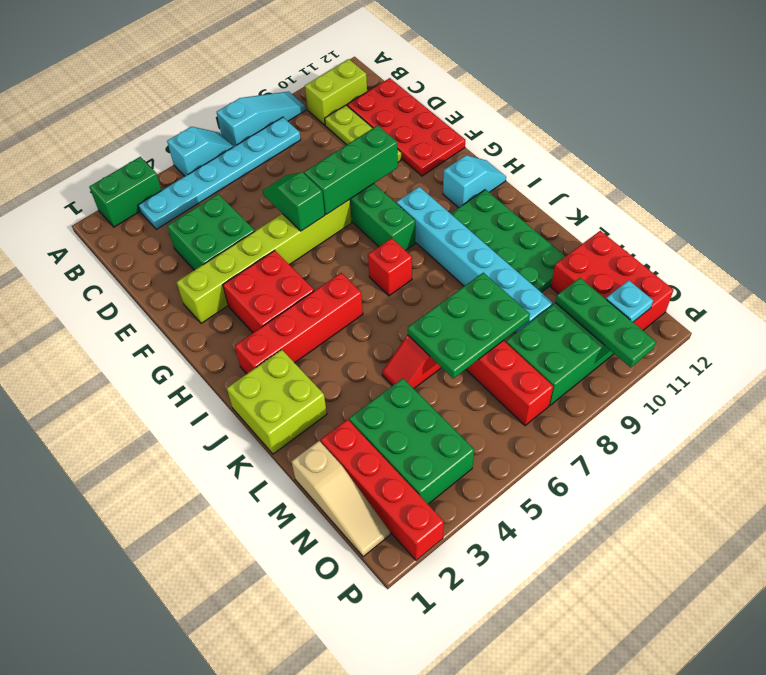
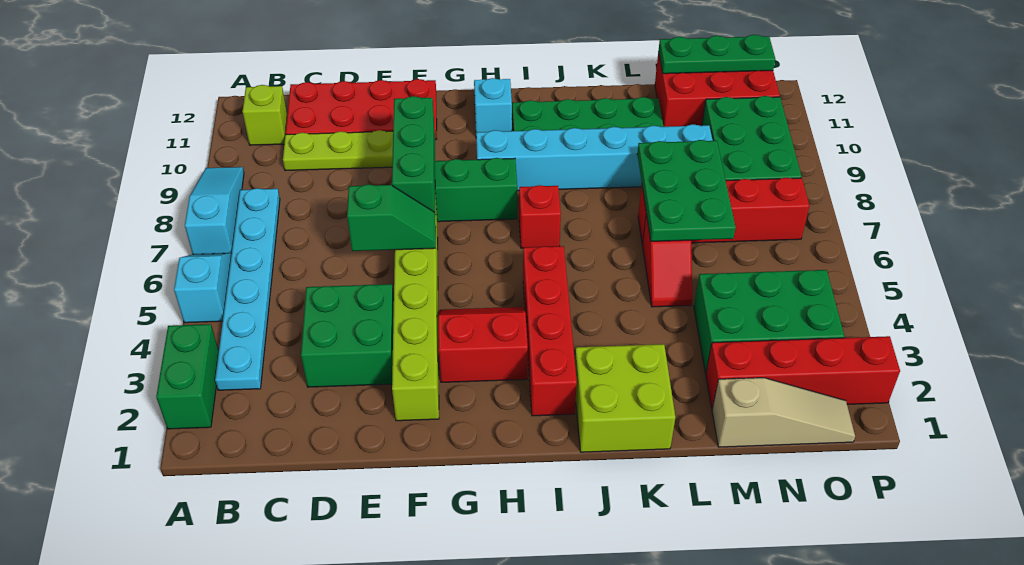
lime brick B10:B11 level 1 -> lime brick B11 level 1
green slope E6:F6 level 2 top F -> green slope E6:F6 level 2 top E
red brick G3:H4 level 1 -> red slope G3:H4 level 1 top 3
green plate N10:P10 level 2 -> green plate M12:O12 level 2
cyan plate O11 level 2 -> none

